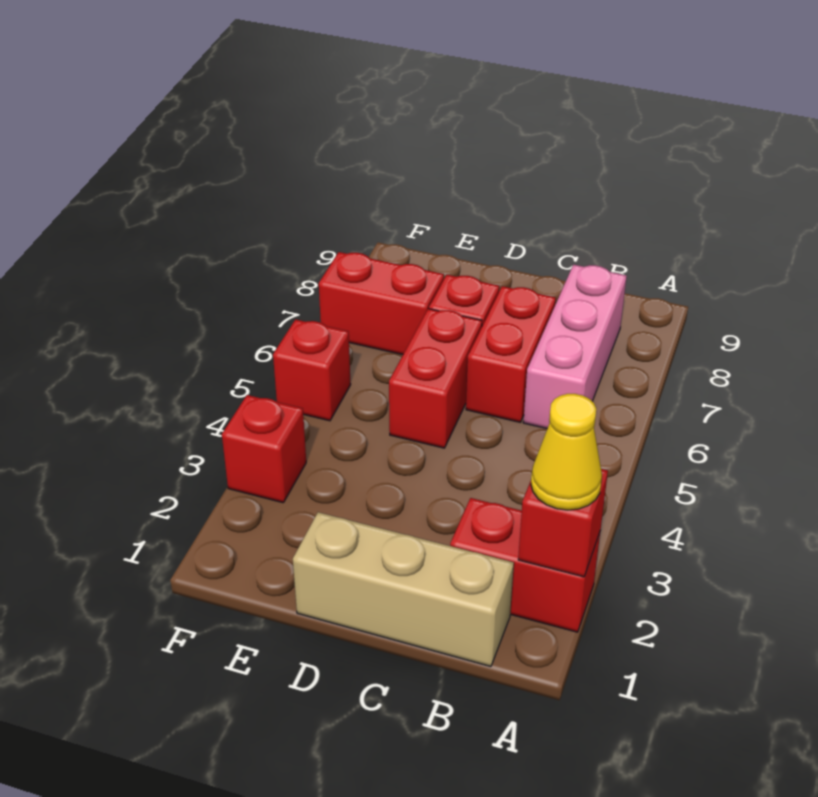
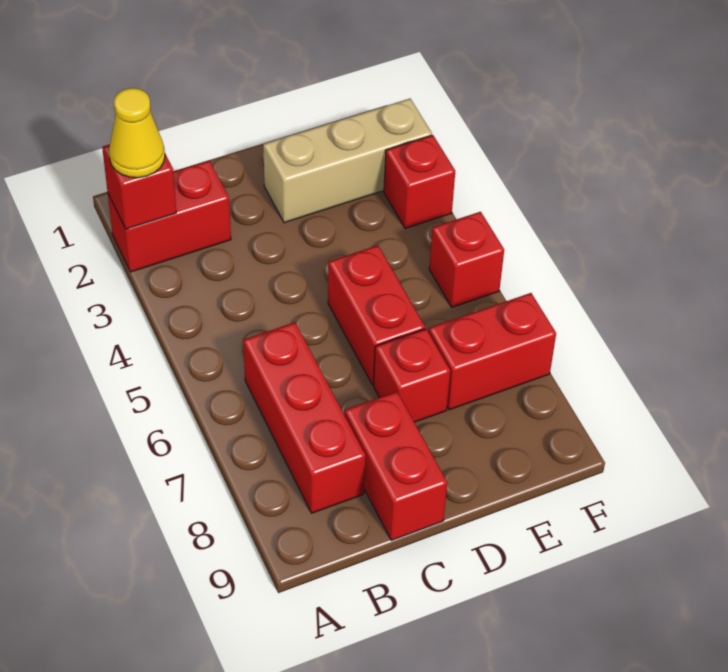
tan brick B1:D1 level 1 -> tan brick D2:F2 level 1
pink brick B6:B8 level 1 -> red brick B6:B8 level 1
red brick C6:C7 level 1 -> red brick C8:C9 level 1

